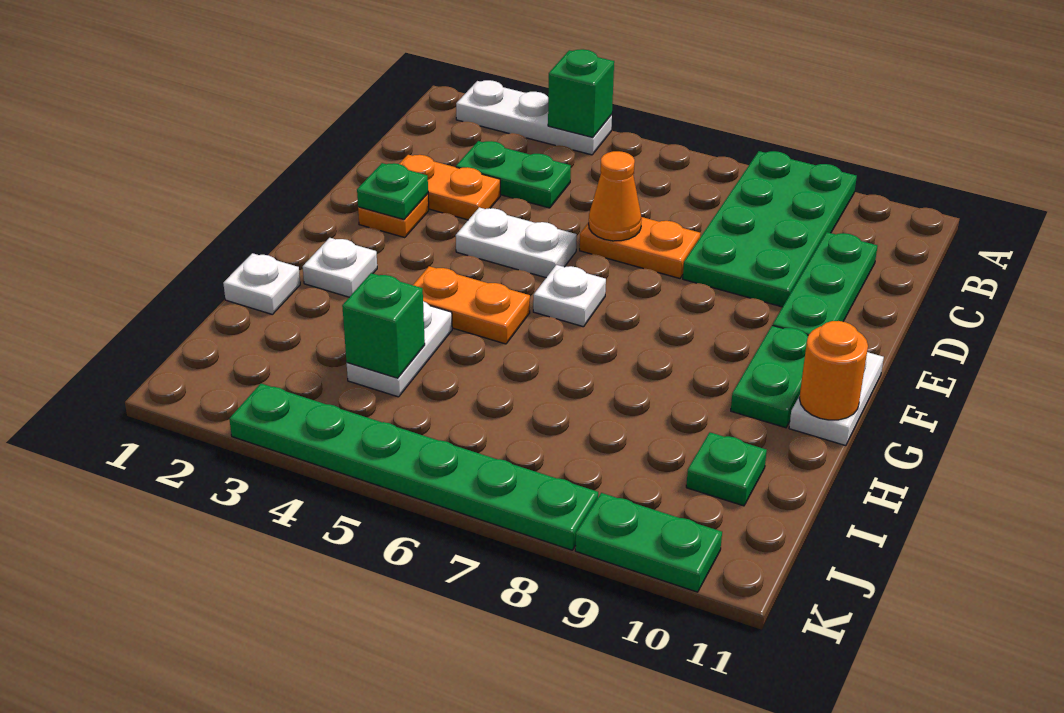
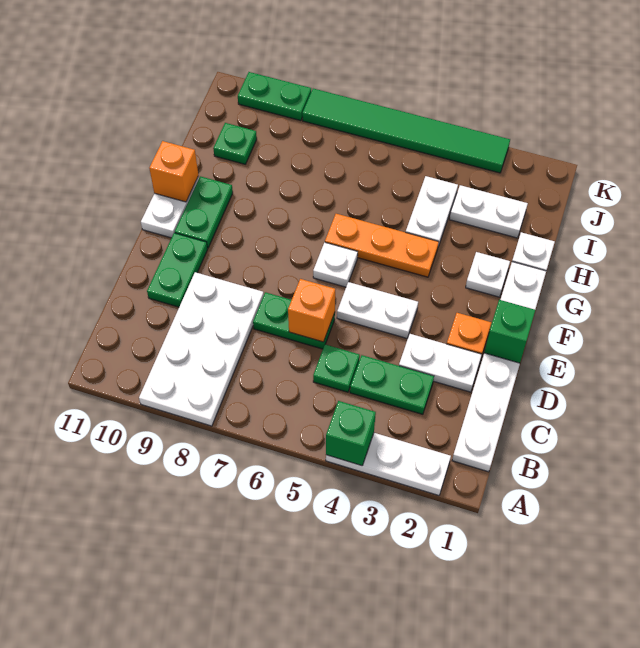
green plate A8:D9 level 1 -> white plate A8:D9 level 1
none -> white plate B1:G1 level 1
green plate C10:E10 level 1 -> green plate D10:E10 level 1
orange plate D2:D3 level 1 -> white plate D2:D3 level 1
orange plate D6:D7 level 1 -> green plate D6:D7 level 1
orange cone D6 level 2 -> orange brick D6 level 2
green plate E2 level 2 -> green plate C5 level 1
orange plate G4:G5 level 1 -> orange plate G4:G6 level 1
orange round brick G11 level 2 -> orange brick G11 level 2
none -> white plate I2:I3 level 1
green brick I4 level 2 -> green brick E1 level 2
green plate K3:K8 level 1 -> green tile K3:K8 level 1

